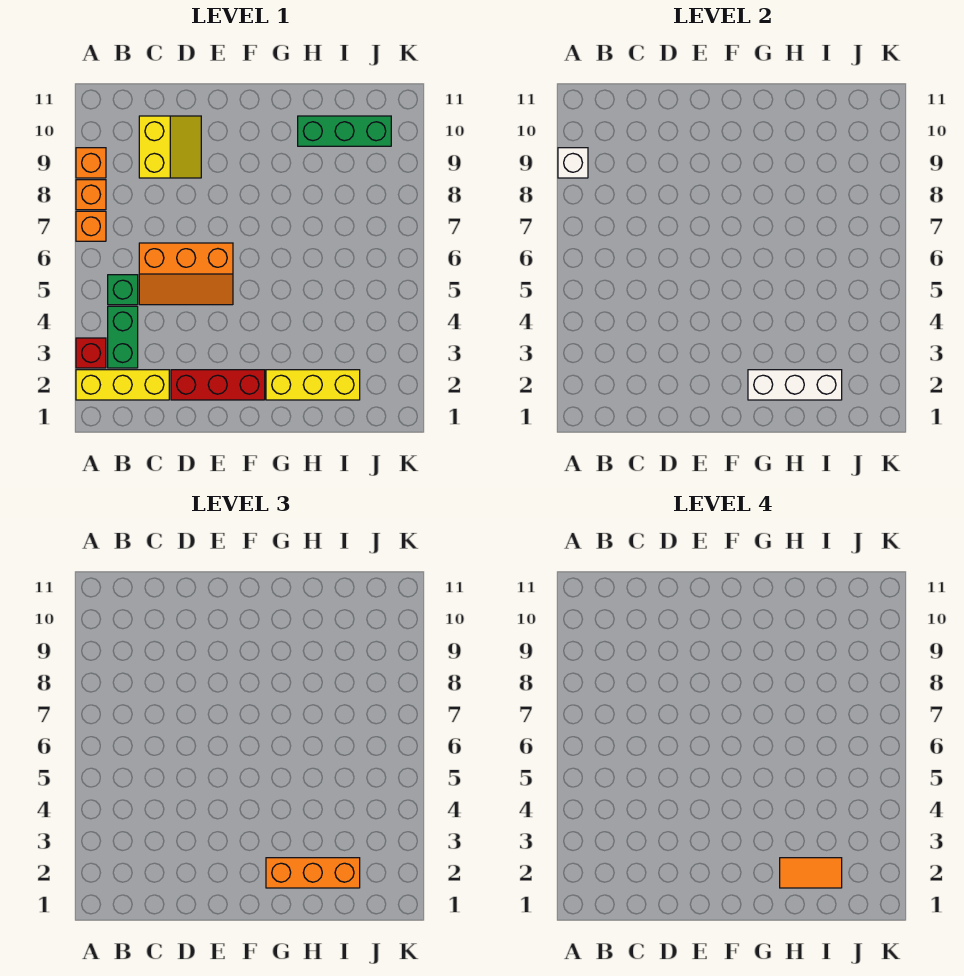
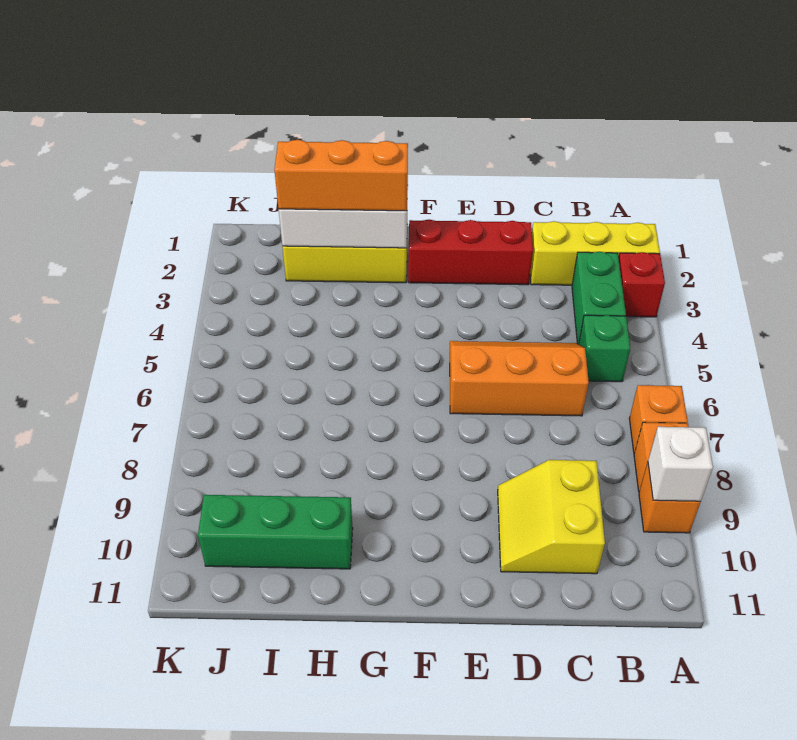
orange tile H2:I2 level 4 -> none

